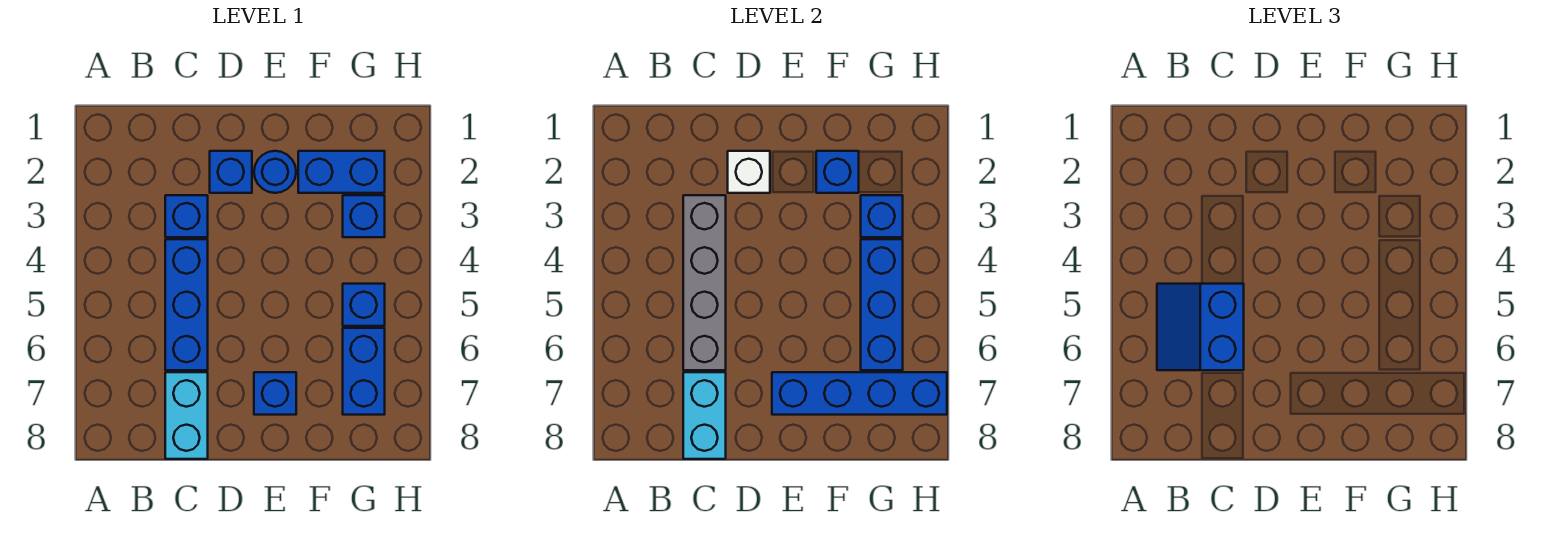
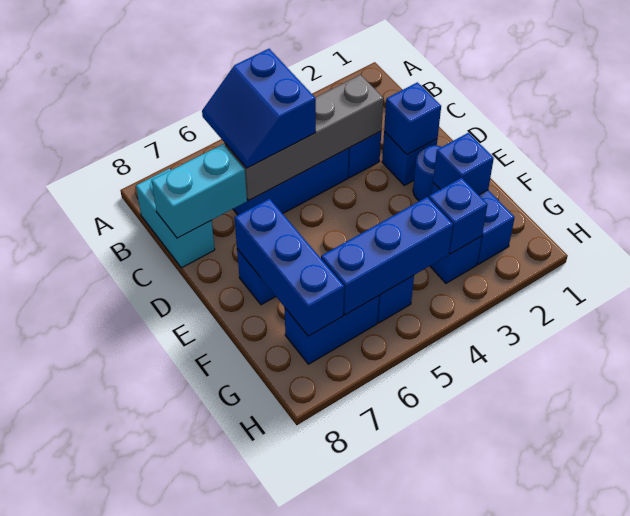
blue slope B5:C6 level 3 top C -> blue slope B5:C6 level 3 top 5
cyan brick C7:C8 level 1 -> cyan brick B8:C8 level 1
white brick D2 level 2 -> blue brick D2 level 2
blue brick E7:H7 level 2 -> blue brick E7:G7 level 2

